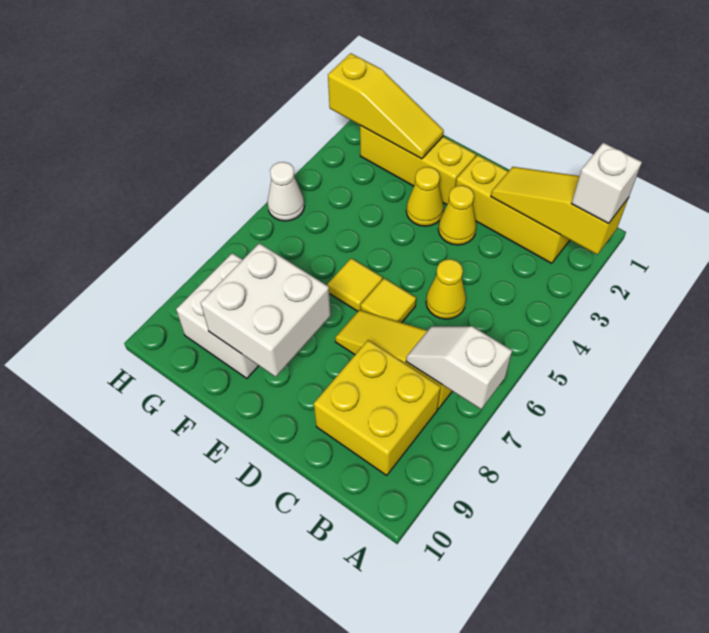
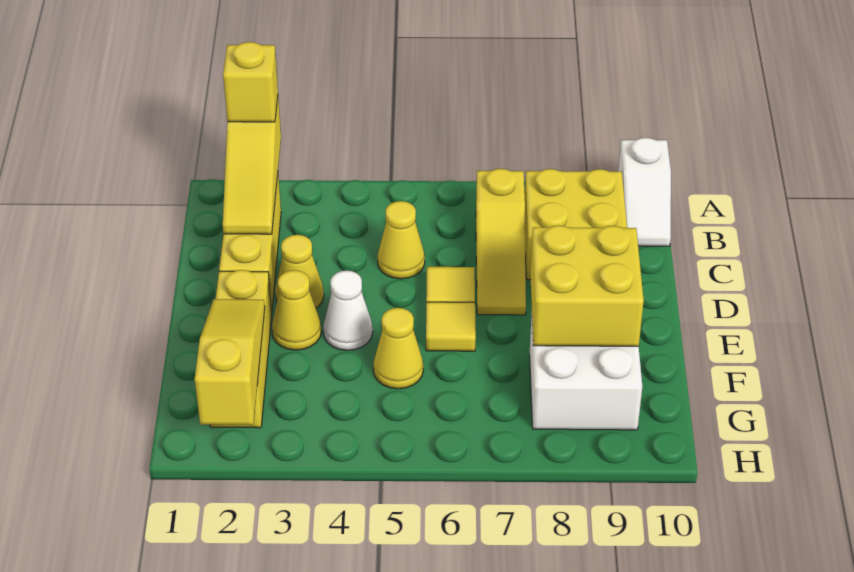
white brick A2 level 3 -> yellow brick A2 level 3
white slope A7:B7 level 2 top A -> white slope A10:B10 level 1 top A
white brick E8:F9 level 2 -> yellow brick E8:F9 level 2
none -> yellow cone F5 level 1
white cone H5 level 1 -> white cone E4 level 1

